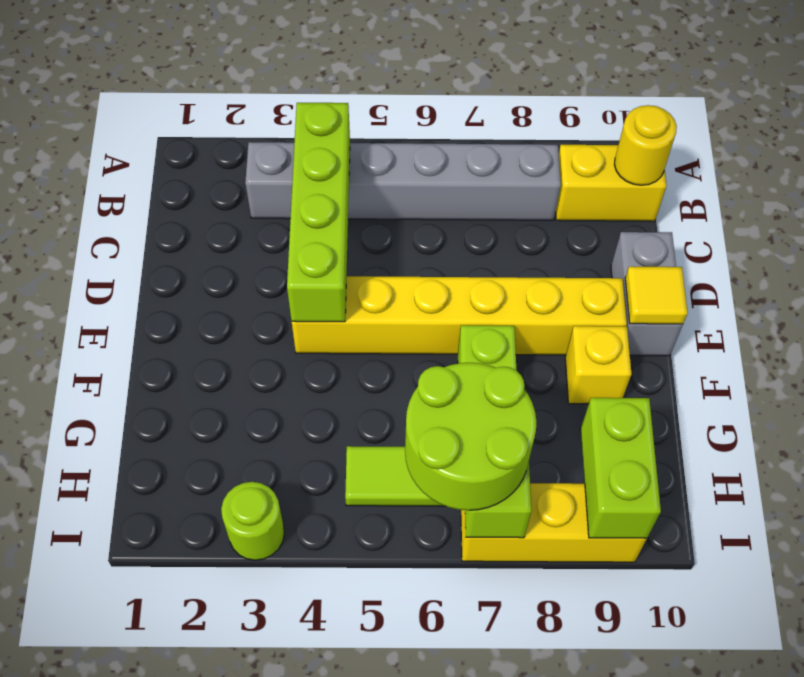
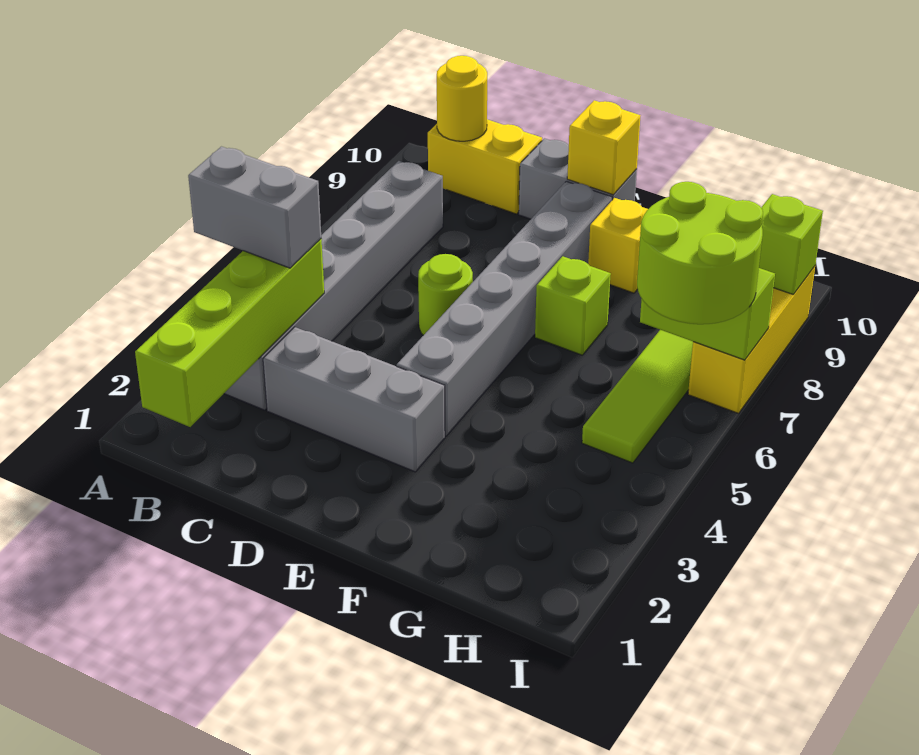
none -> grey brick A4:B4 level 3
lime brick B4:E4 level 2 -> lime brick B1:B4 level 2
yellow brick B9:B10 level 1 -> yellow brick B10:C10 level 1
none -> grey brick C3:E3 level 1
yellow brick E4:E9 level 1 -> grey brick E4:E9 level 1
yellow tile E10 level 2 -> yellow brick E10 level 2
lime brick H9:I9 level 2 -> lime brick I9 level 2
lime round brick I3 level 1 -> lime round brick D6 level 1

